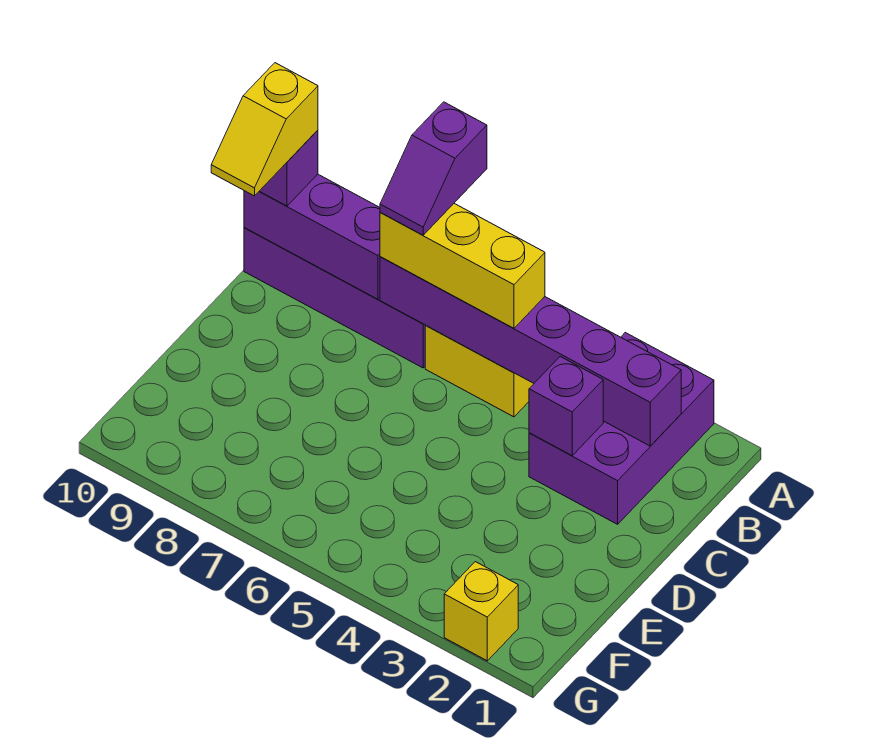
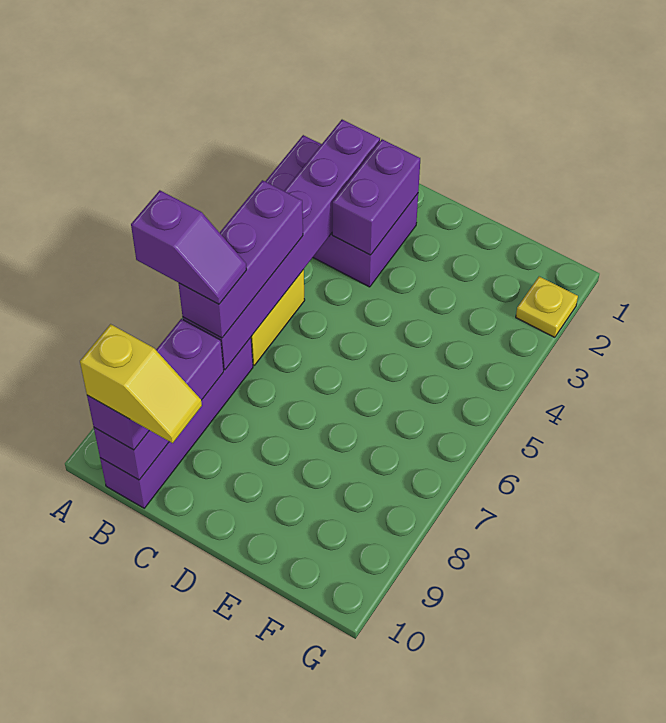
yellow brick B5:B7 level 3 -> purple brick B5:B7 level 3
purple brick C3 level 2 -> purple brick C2:C3 level 2
yellow brick G2 level 1 -> yellow plate G2 level 1

